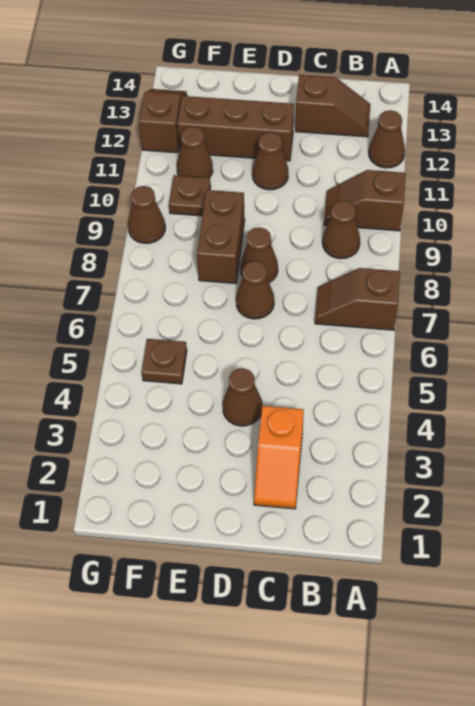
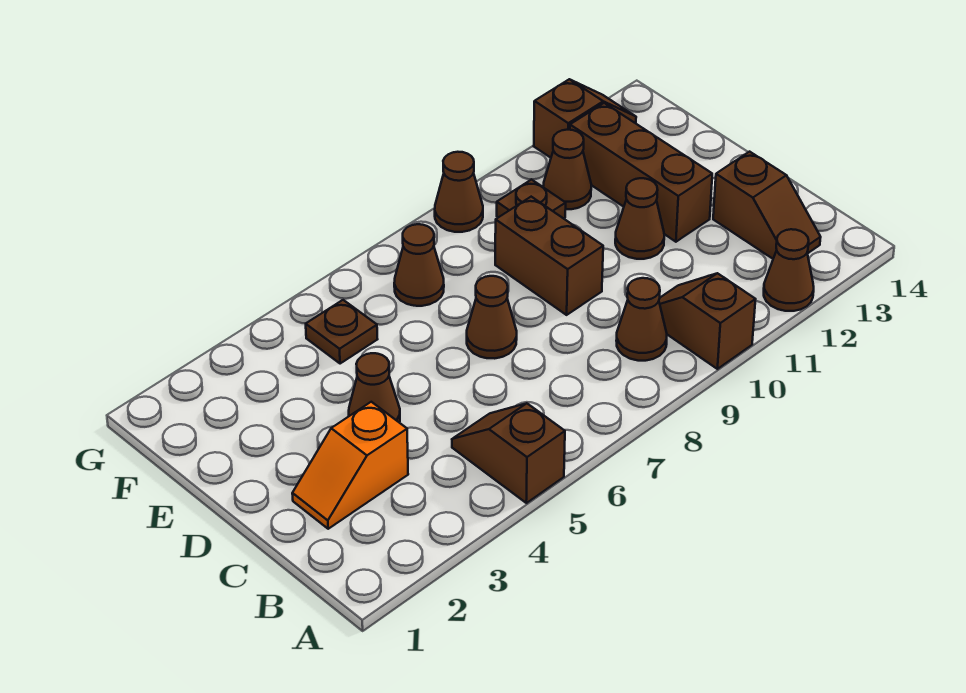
brown slope A7:B7 level 1 top A -> brown slope A5:B5 level 1 top A
brown cone D8 level 1 -> brown cone F7 level 1
brown brick E8:E9 level 1 -> brown brick D9:E9 level 1

